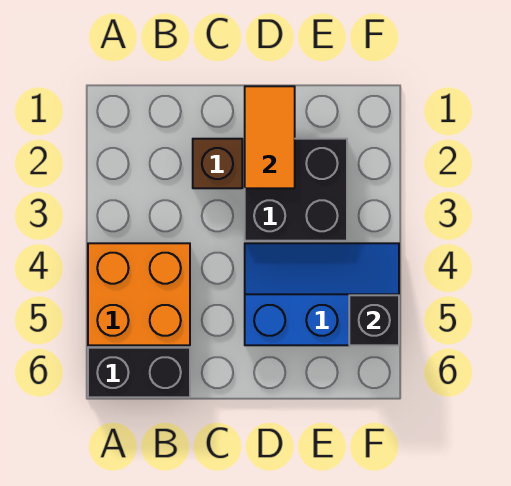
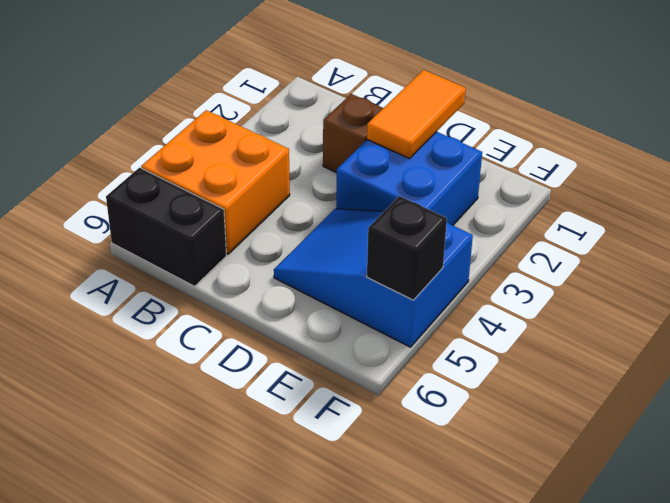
black brick D2:E3 level 1 -> blue brick D2:E3 level 1
blue slope D4:F5 level 1 top 5 -> blue slope D4:F5 level 1 top F

